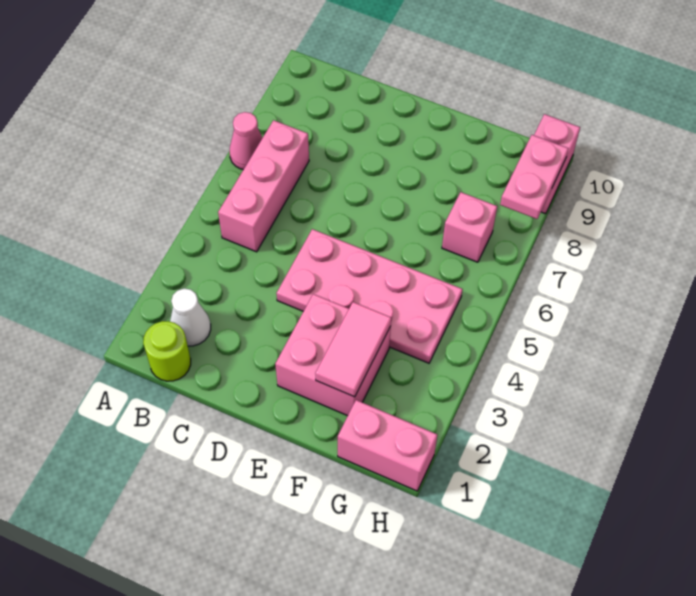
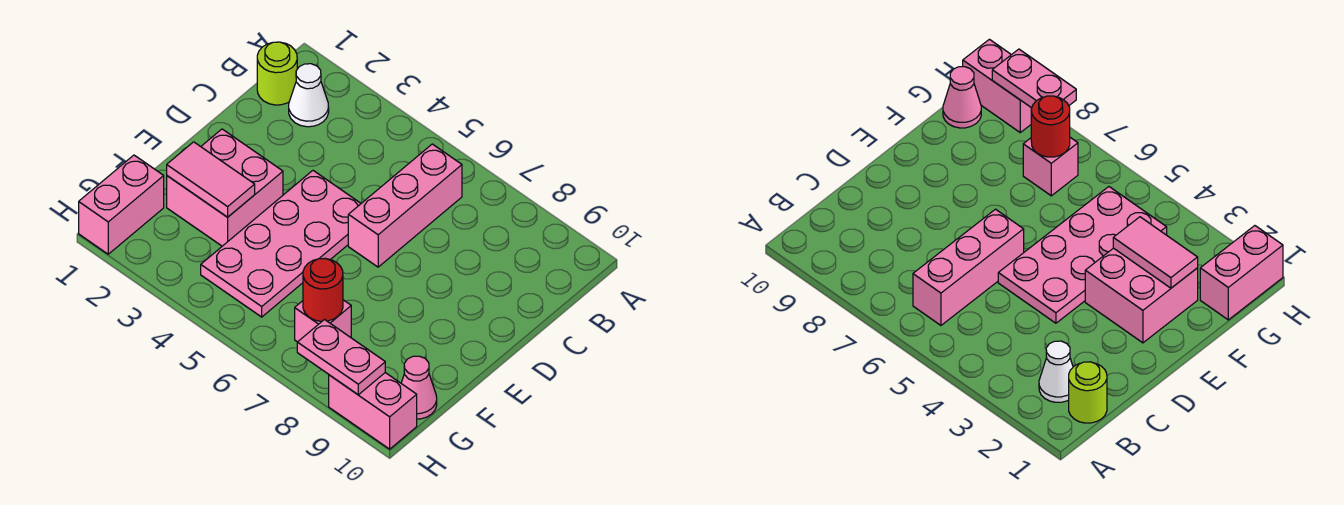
pink cone A7 level 1 -> pink cone G10 level 1
pink brick B5:B7 level 1 -> pink brick B6:D6 level 1
none -> red round brick G7 level 2

